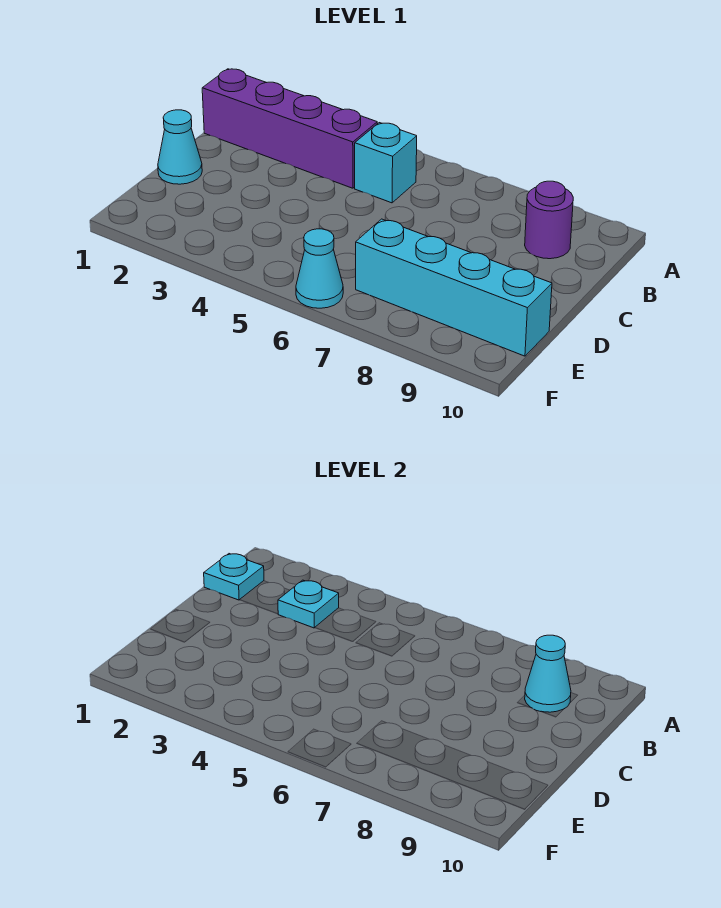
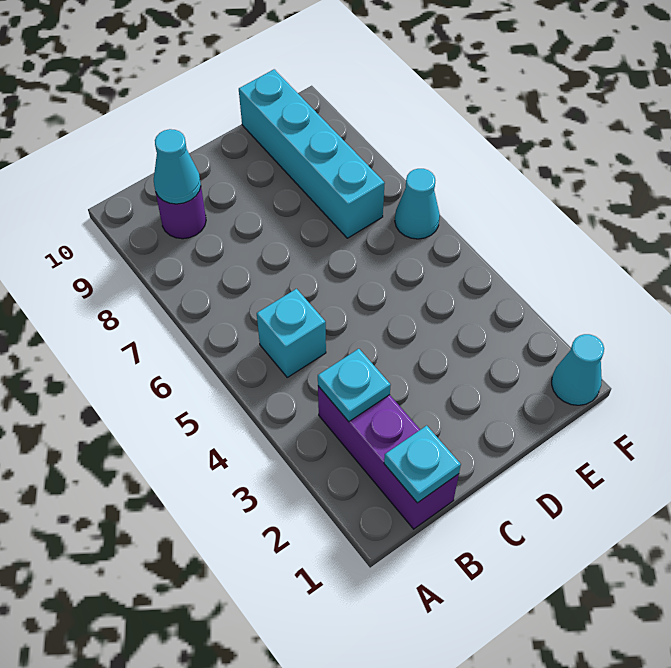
purple brick B1:B4 level 1 -> purple brick B1:B3 level 1
cyan cone D1 level 1 -> cyan cone F1 level 1

